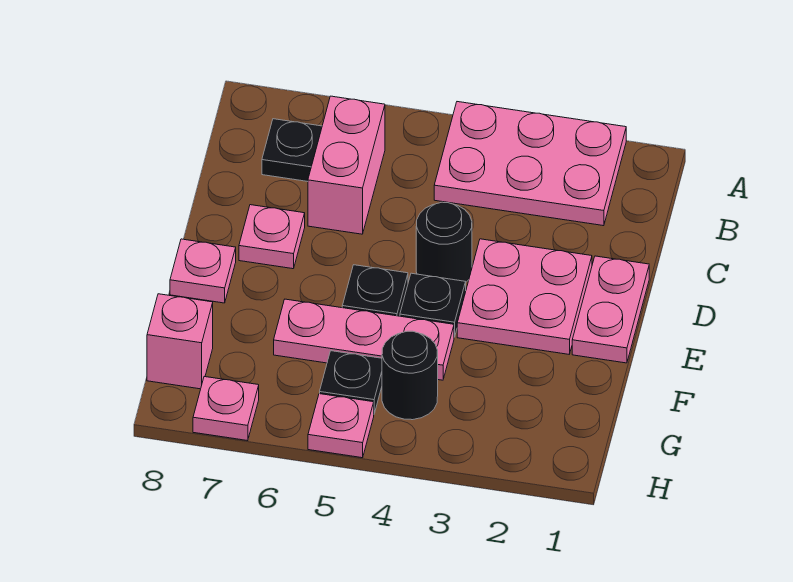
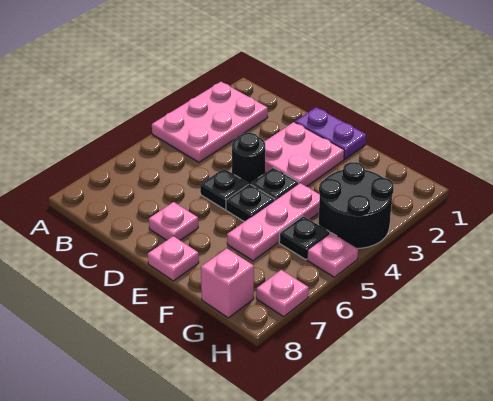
pink brick B6:C6 level 1 -> none
black plate B7 level 1 -> black plate D5 level 1
pink plate D1:E1 level 1 -> purple plate D1:E1 level 1
black round brick G4 level 1 -> black round brick G3:H4 level 1

